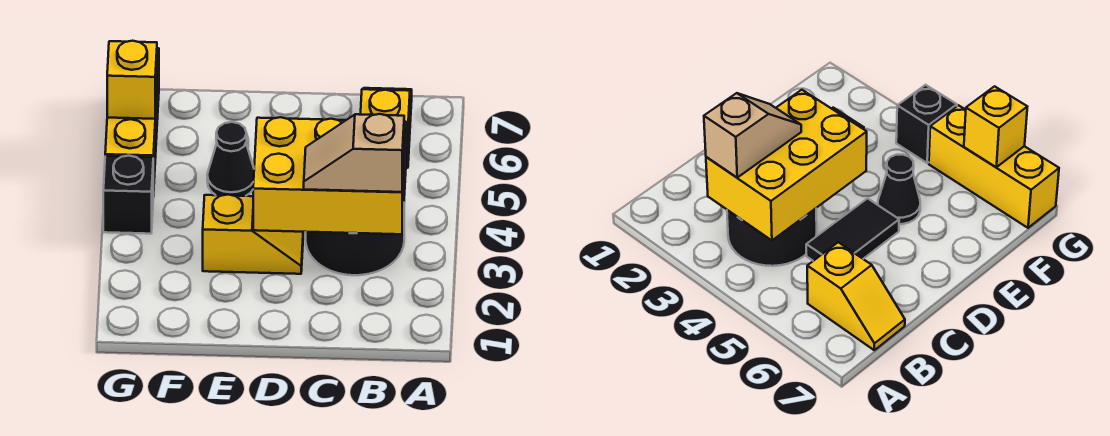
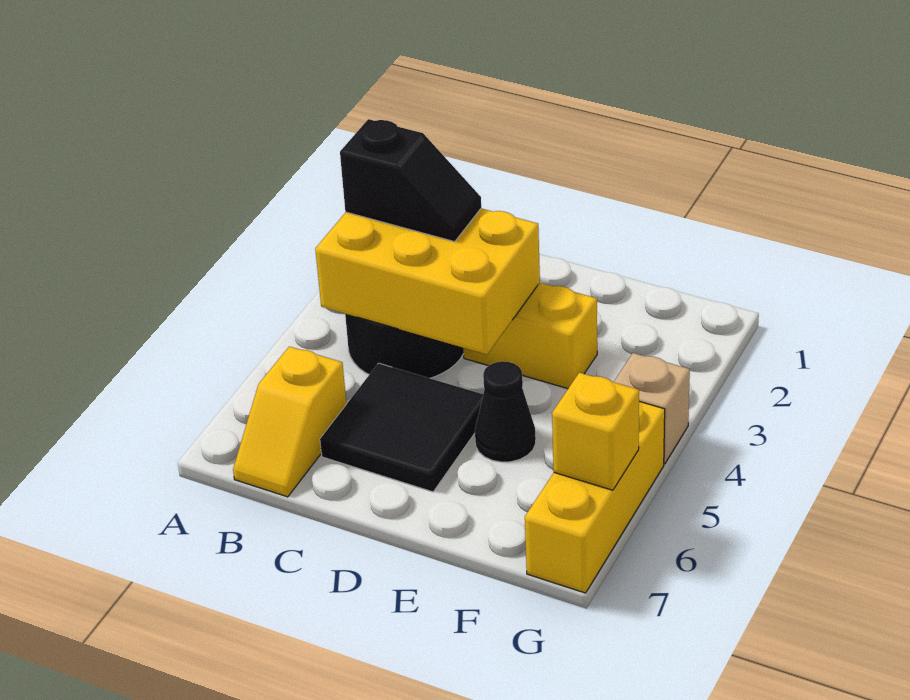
tan slope B3:C3 level 3 top B -> black slope B3:C3 level 3 top B
black tile C5:D5 level 1 -> black tile C5:D6 level 1
black brick G4 level 1 -> tan brick G4 level 1

